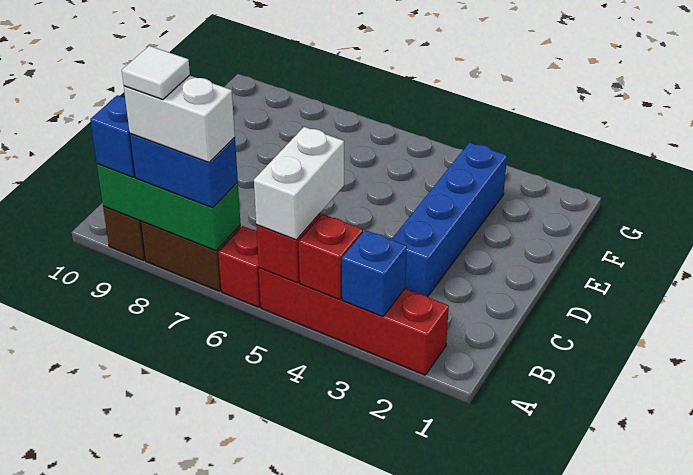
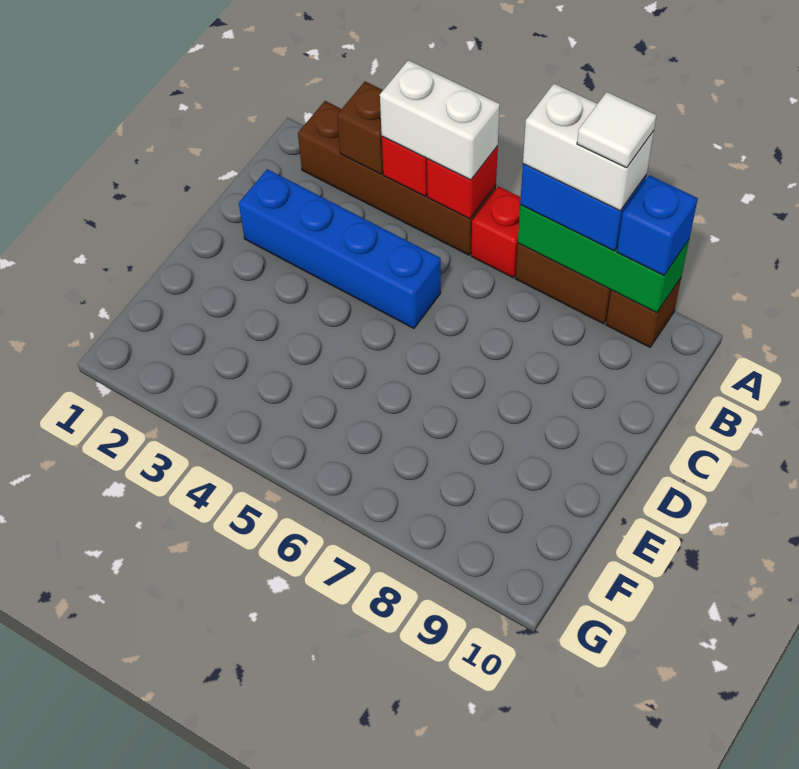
red brick A2:A5 level 1 -> brown brick A2:A5 level 1
blue brick A3 level 2 -> brown brick A3 level 2
white brick A5:B5 level 3 -> white brick A4:A5 level 3
blue brick C3:F3 level 1 -> blue brick C2:C5 level 1

